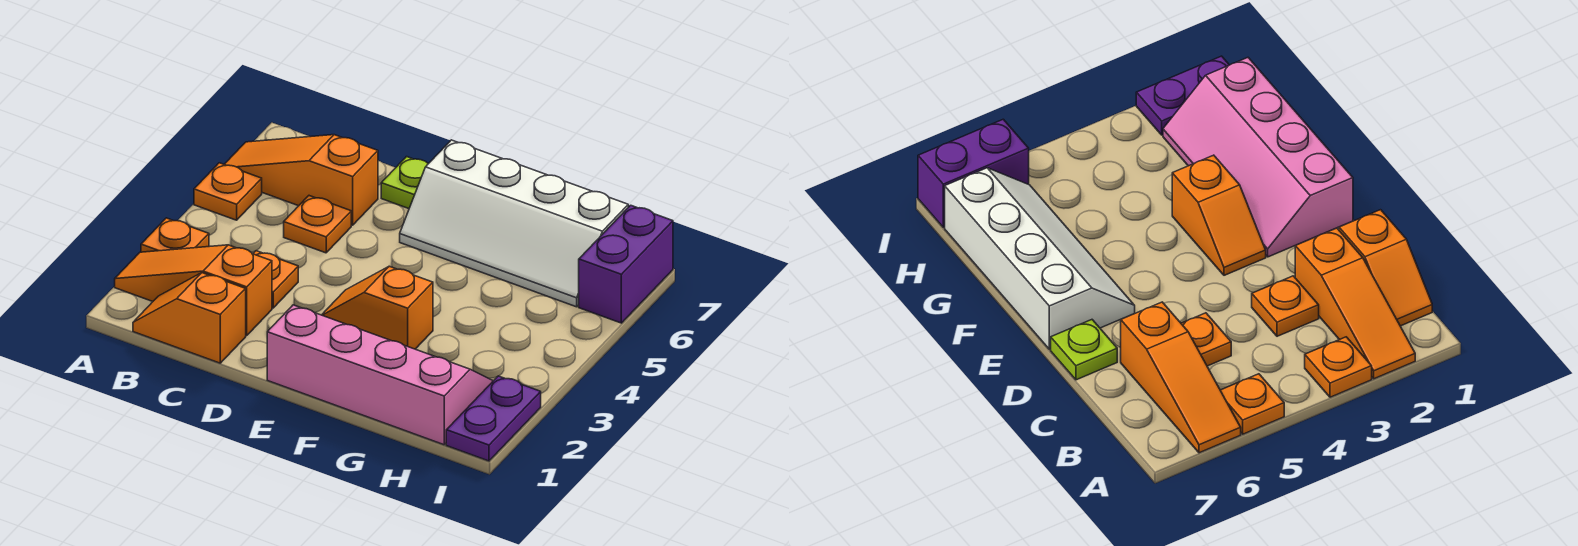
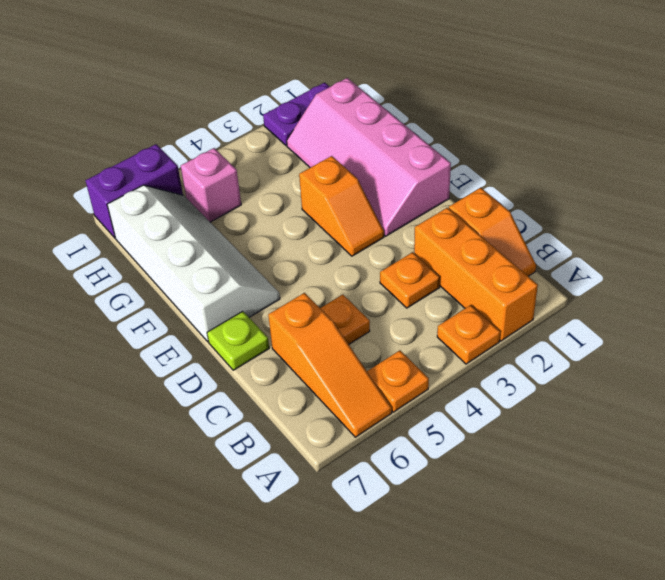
orange slope A2:C2 level 1 top C -> orange brick A2:C2 level 1
none -> pink brick H5 level 1

